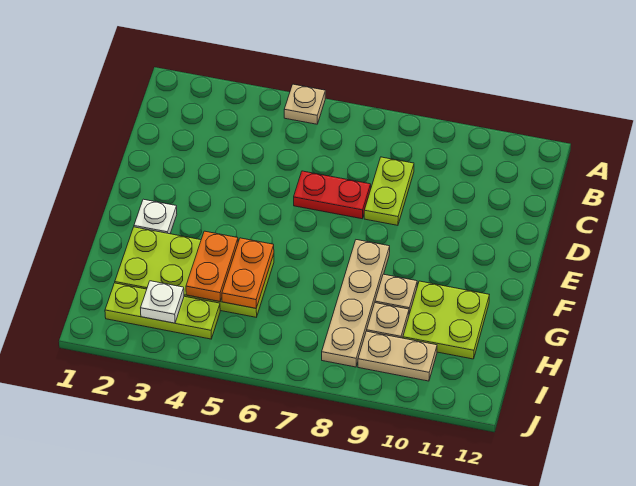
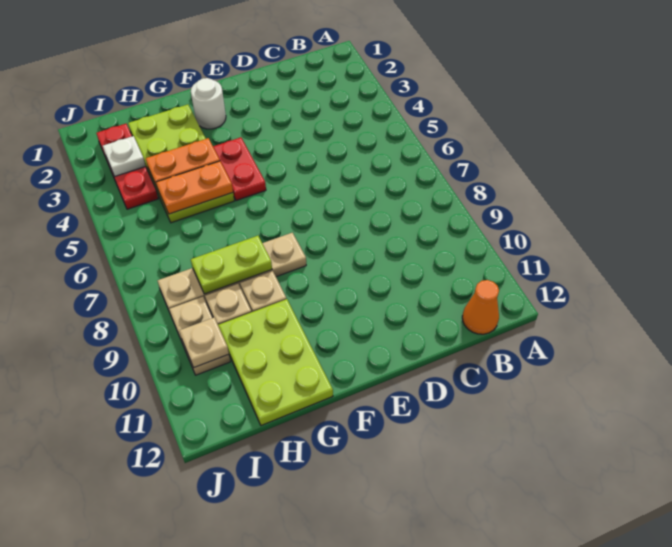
tan plate A5 level 1 -> tan plate I10 level 2
none -> orange cone B12 level 1
lime plate C8:D8 level 1 -> lime plate G8:H8 level 2
red plate D6:D7 level 1 -> red plate F4:F5 level 1
white plate F2 level 1 -> white round brick F2 level 1
lime plate G10:H11 level 1 -> lime plate G10:H12 level 1
lime plate I2:I4 level 1 -> red plate I2:I4 level 1

